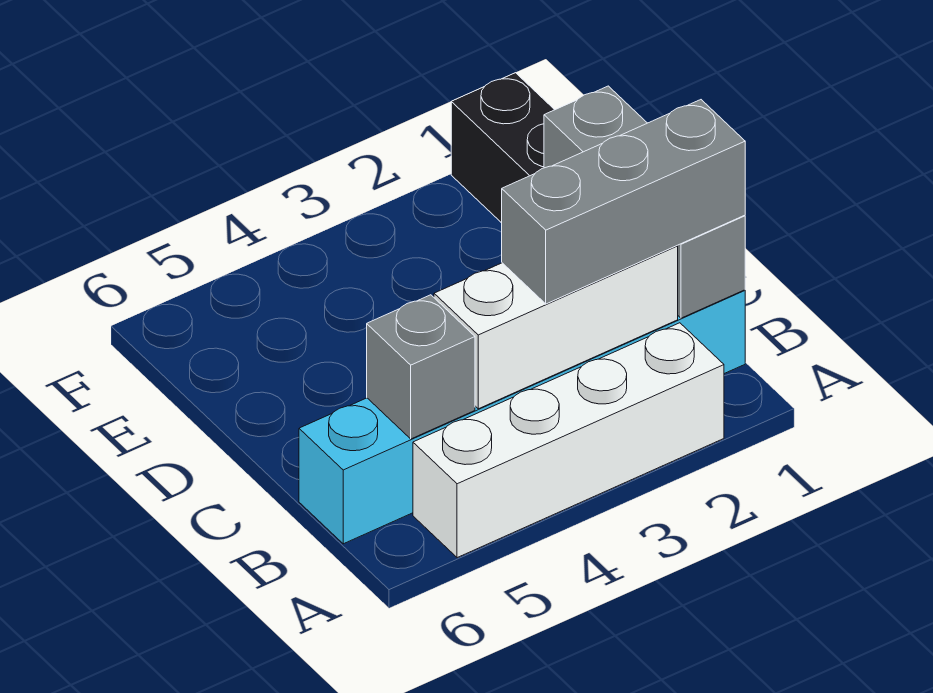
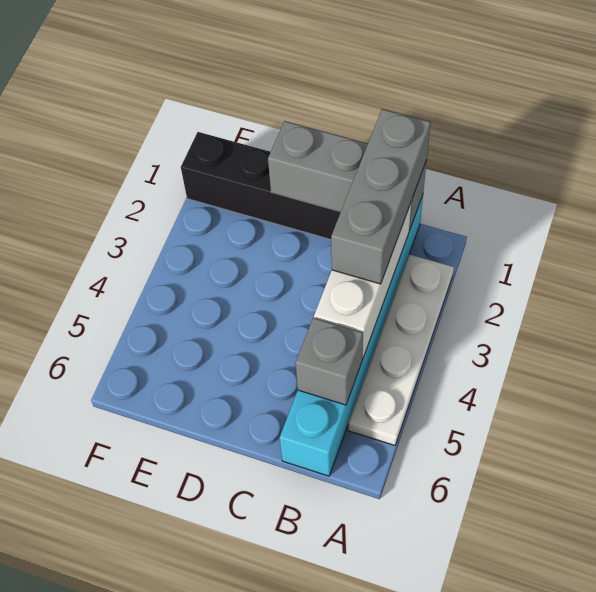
white brick A2:A5 level 1 -> white plate A2:A5 level 1

